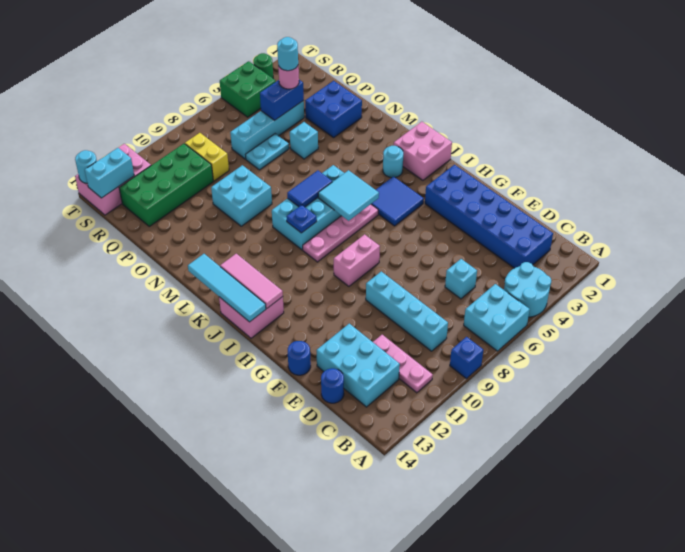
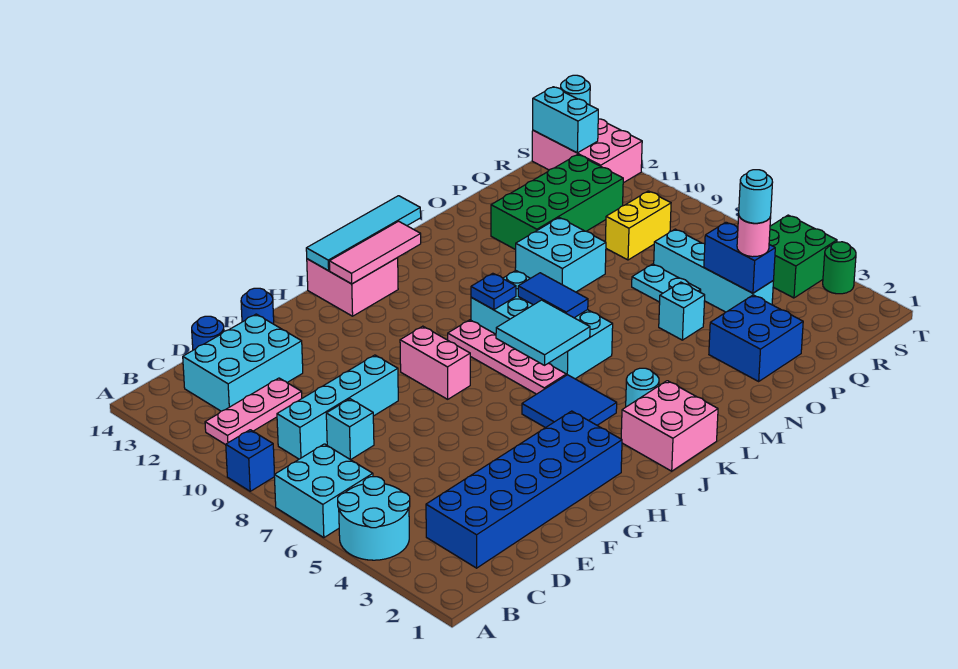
cyan brick D6 level 1 -> cyan brick D8 level 1
green brick Q10:R13 level 1 -> green brick O11:R12 level 1

